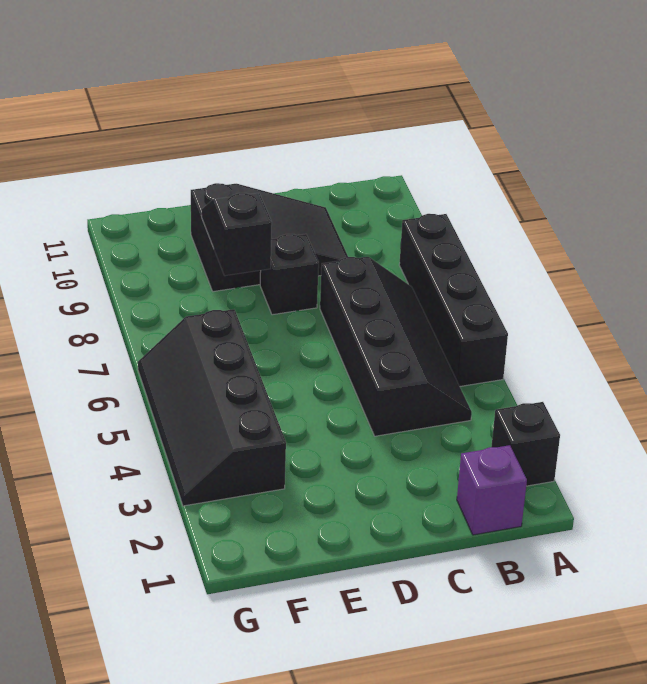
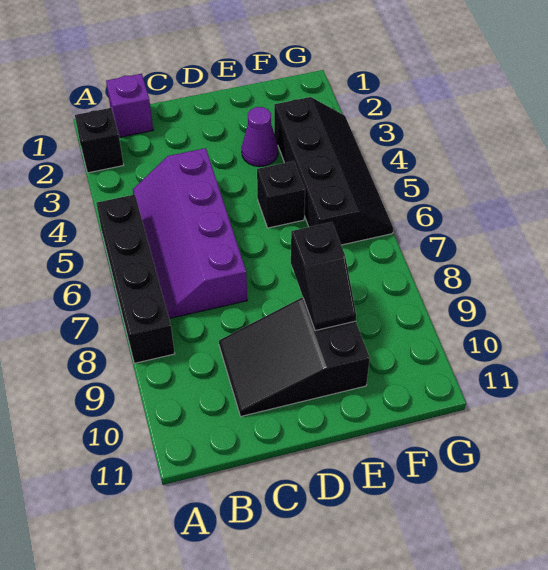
black slope B4:C7 level 1 top C -> purple slope B4:C7 level 1 top C
black brick D8 level 1 -> black brick E5 level 1
none -> purple cone E3 level 1

